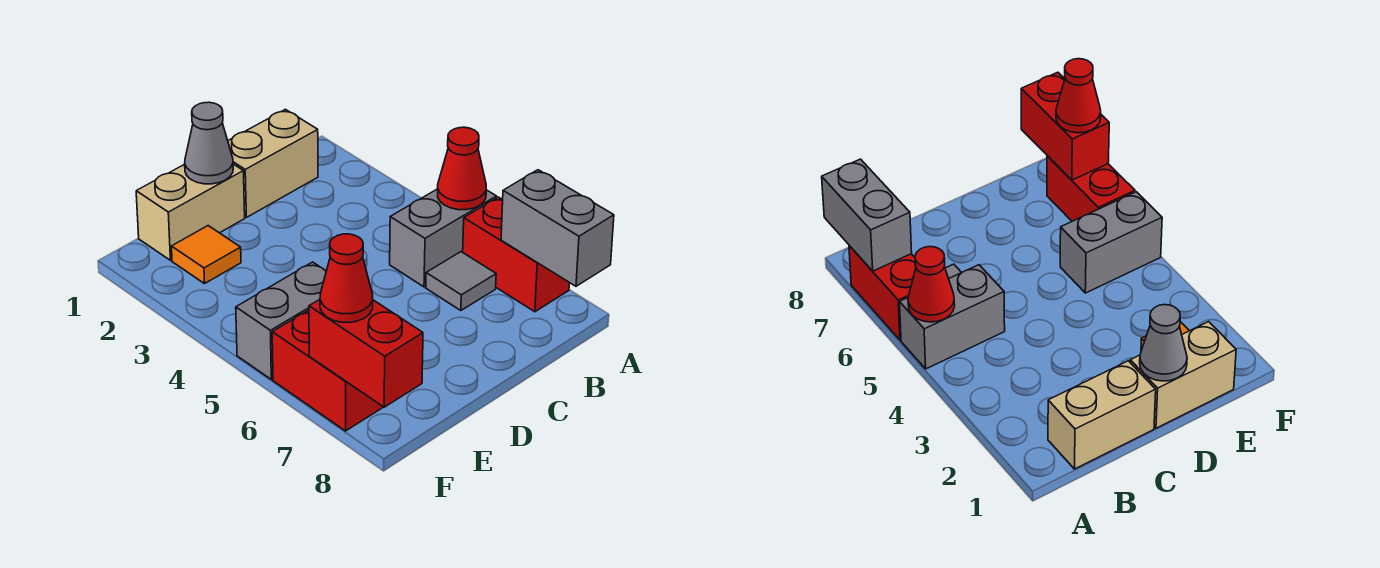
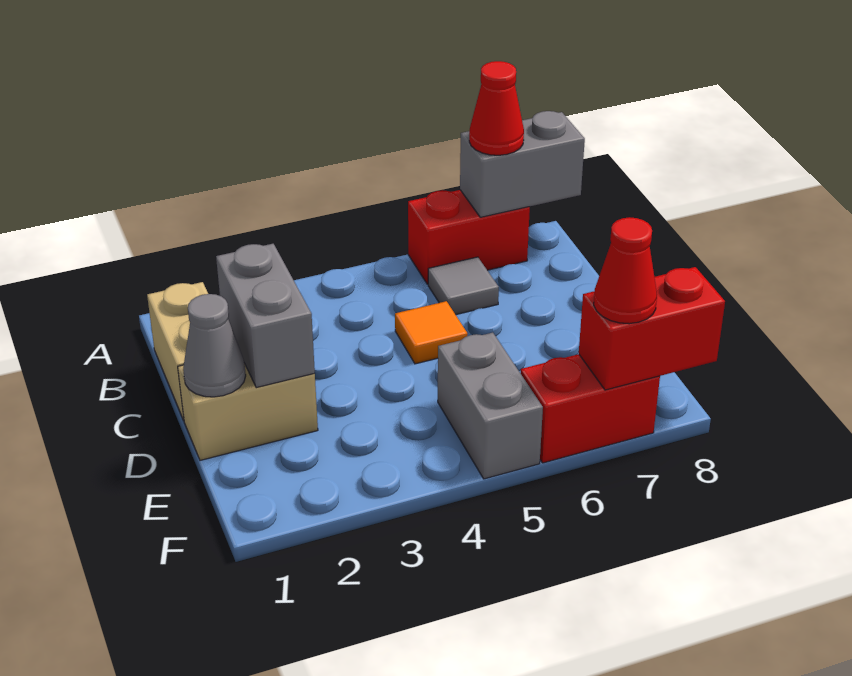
grey brick A5:B5 level 1 -> grey brick C2:D2 level 2
red cone A5 level 2 -> red cone A7 level 3
tan brick D1:E1 level 1 -> tan brick D1:D2 level 1
orange tile E2 level 1 -> orange tile C5 level 1

